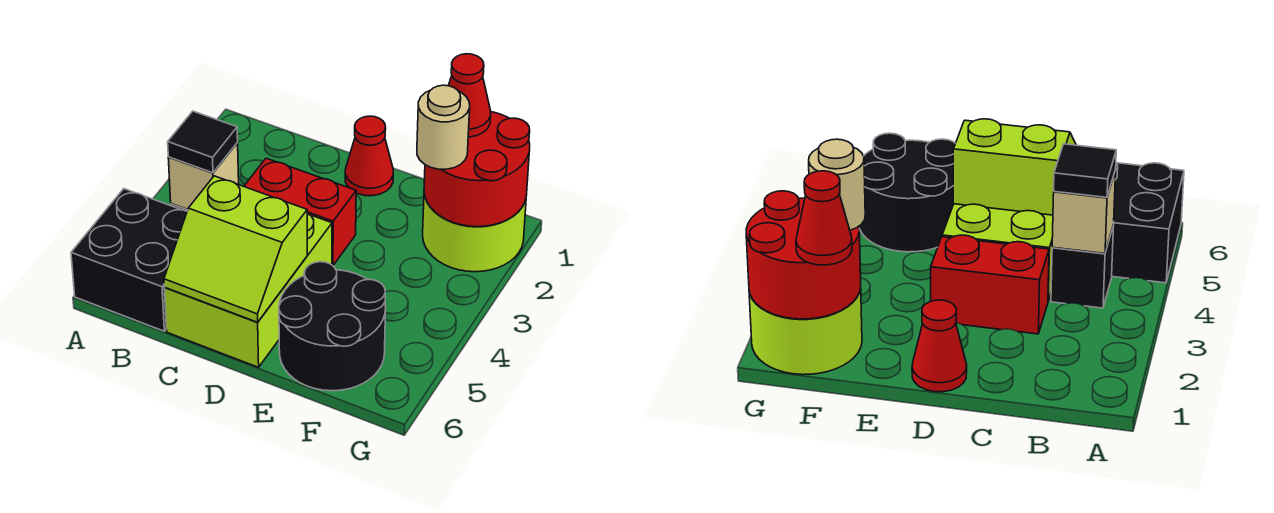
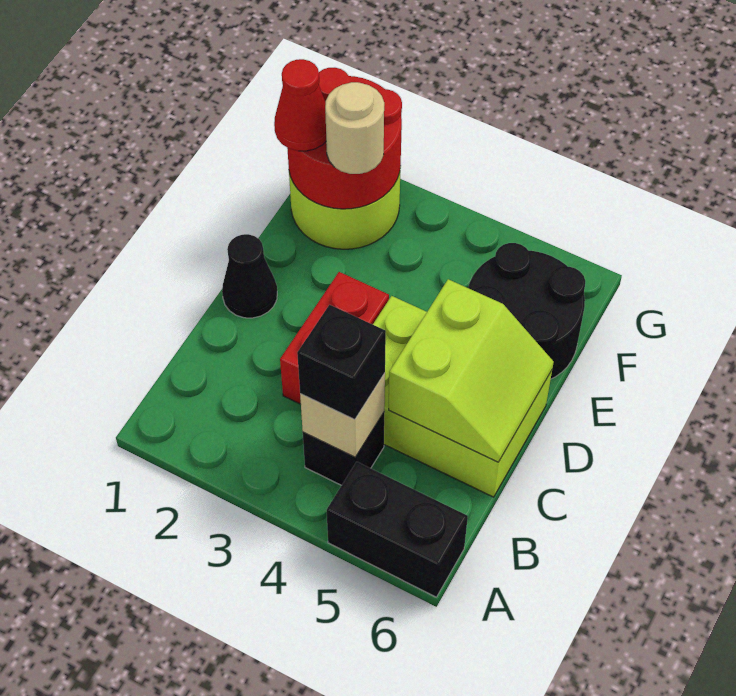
black brick A5:B6 level 1 -> black brick A5:A6 level 1
black tile B4 level 3 -> black brick B4 level 3
red cone D1 level 1 -> black cone D1 level 1

